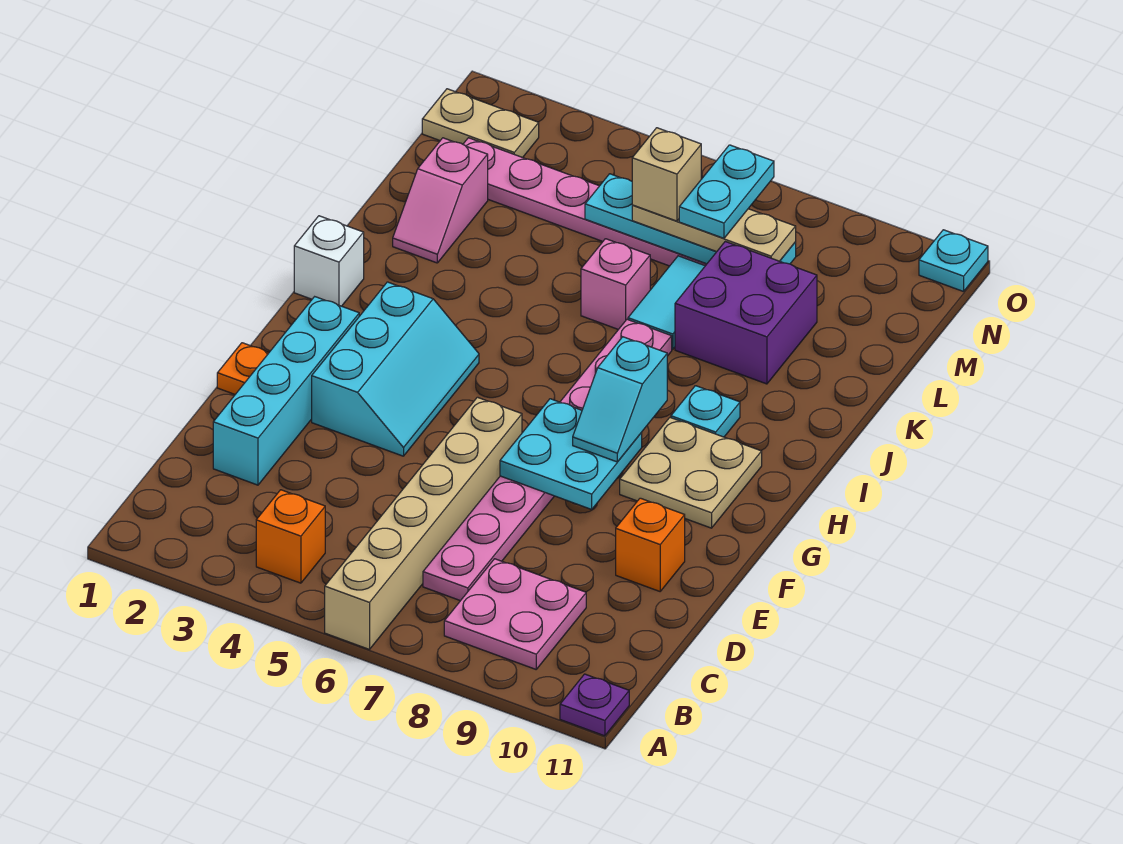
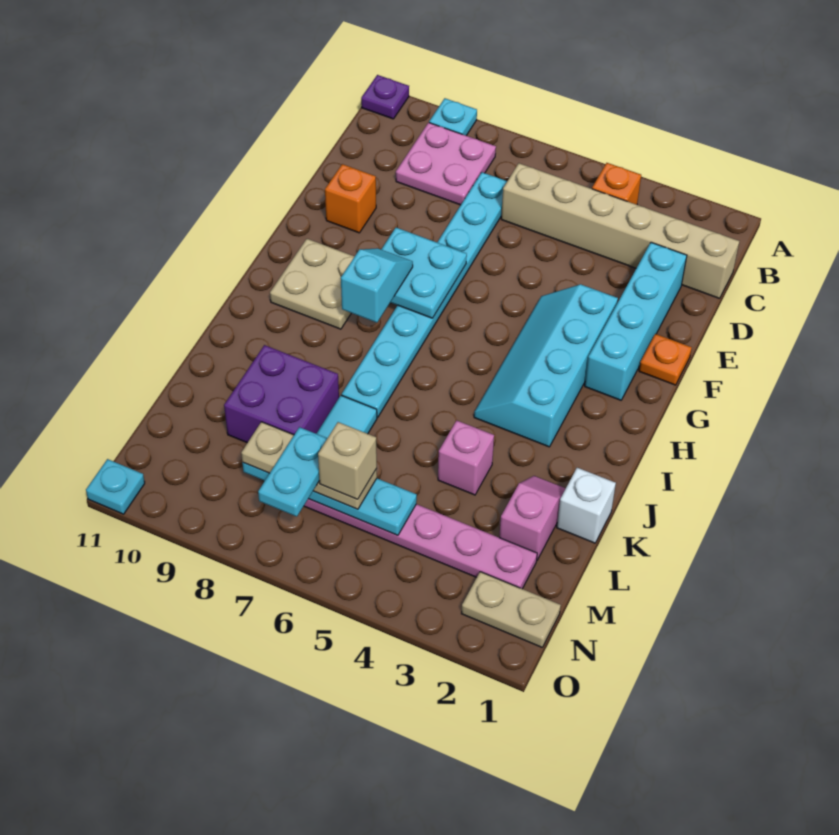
tan brick A6:F6 level 1 -> tan brick C1:C6 level 1
pink plate C7:J7 level 1 -> cyan plate C7:J7 level 1
cyan slope F3:H4 level 1 top 3 -> cyan slope F3:I4 level 1 top 3
white brick I1 level 1 -> white brick K1 level 1
cyan plate I9 level 1 -> cyan plate A9 level 1
pink brick K6 level 1 -> pink brick K4 level 1

